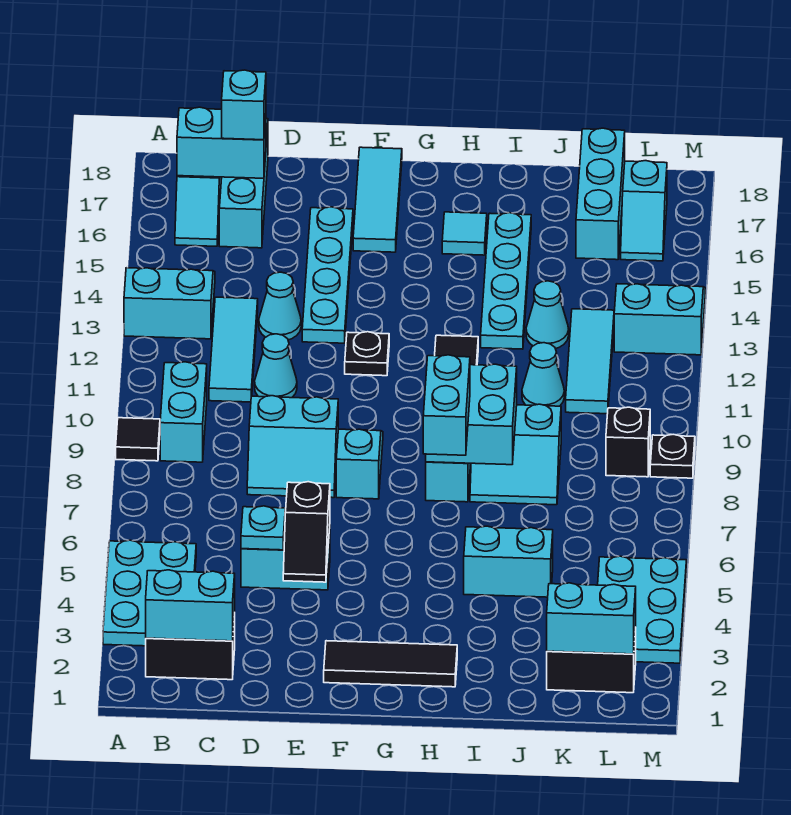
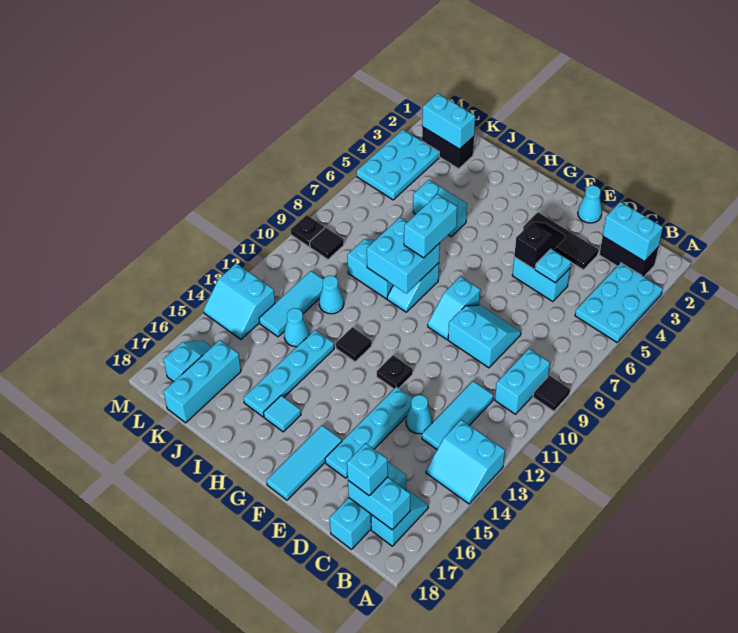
cyan cone D11 level 1 -> cyan cone E1 level 1
black tile F2:H2 level 1 -> black tile D3:F3 level 1
black brick L9 level 1 -> black tile L9 level 1

